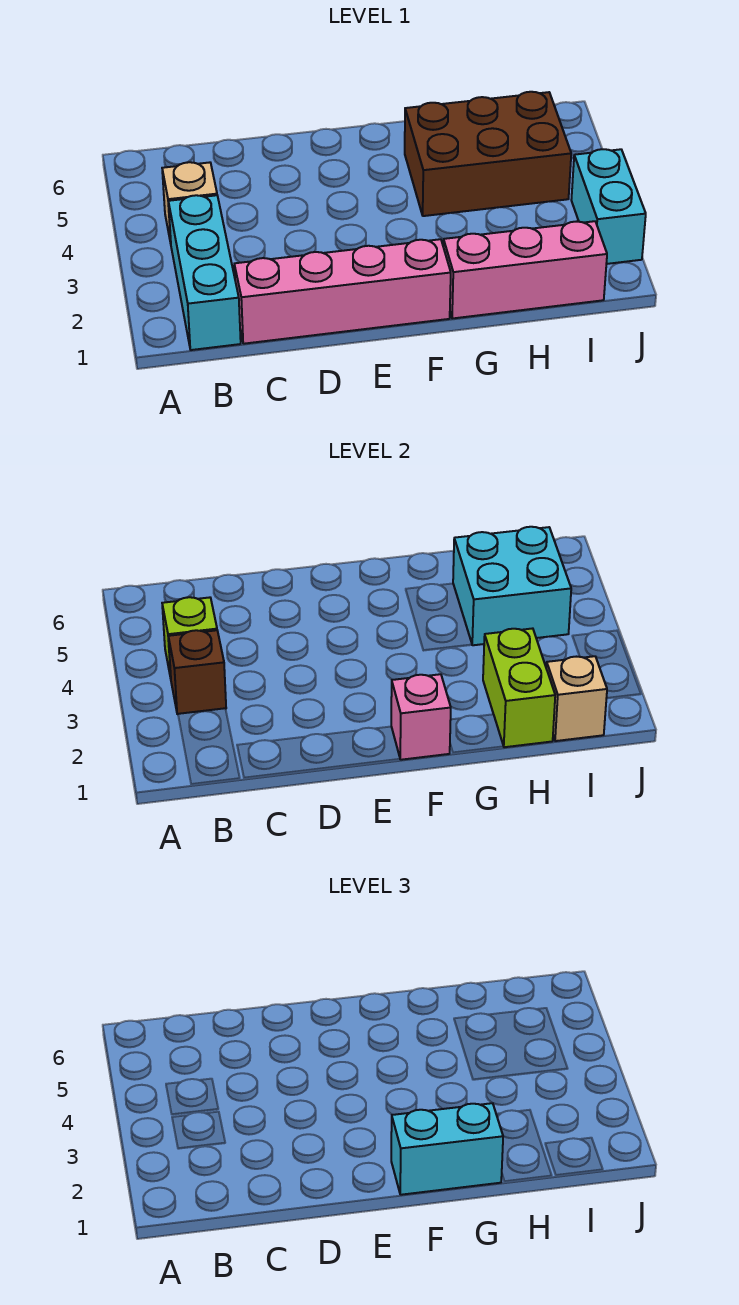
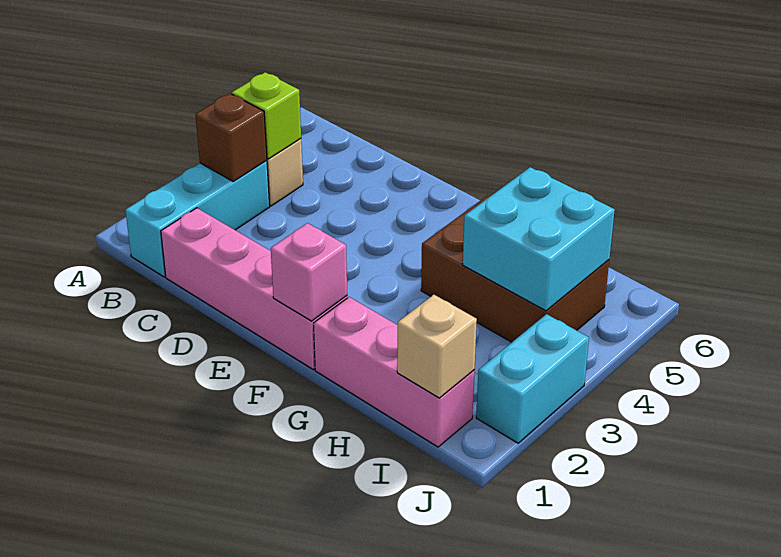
cyan brick F1:G1 level 3 -> none
lime brick H1:H2 level 2 -> none

